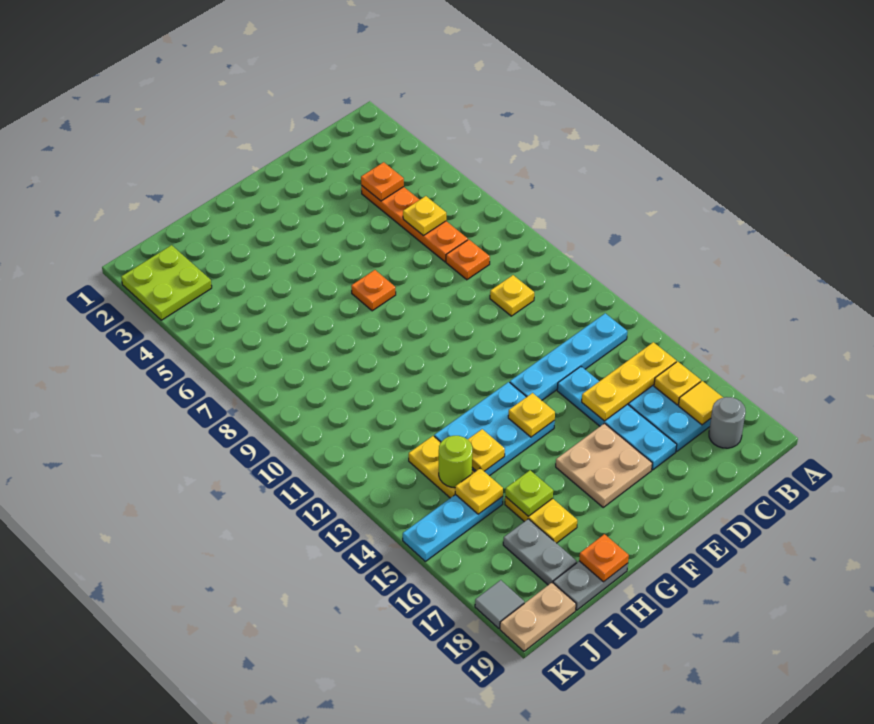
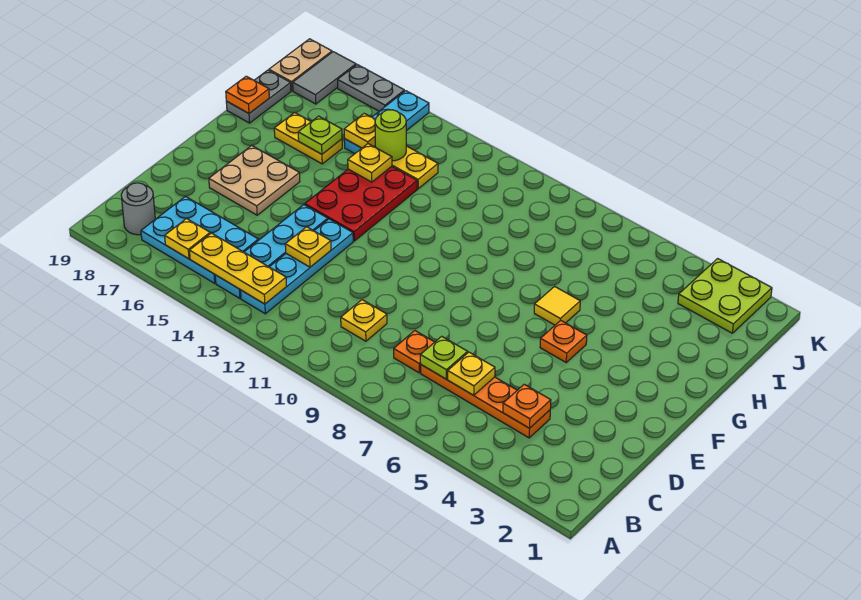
yellow plate B15:D15 level 2 -> yellow plate B13:B15 level 2
yellow tile B17 level 2 -> yellow tile G6 level 1
none -> lime plate C7 level 2
cyan plate D14:D17 level 1 -> cyan plate B14:E14 level 1
orange plate F7 level 1 -> orange plate F5 level 1
cyan plate F13:H14 level 1 -> red plate F13:H14 level 1
yellow plate F14 level 2 -> yellow plate D13 level 2
grey plate I17:I18 level 1 -> grey plate K16:K17 level 1
grey tile K18 level 1 -> grey tile J18:K18 level 1

